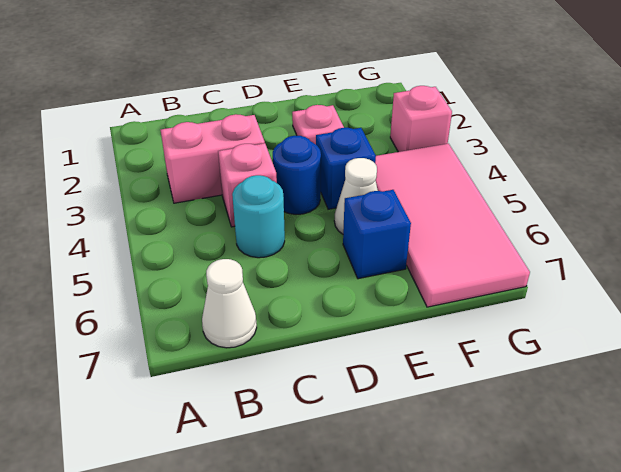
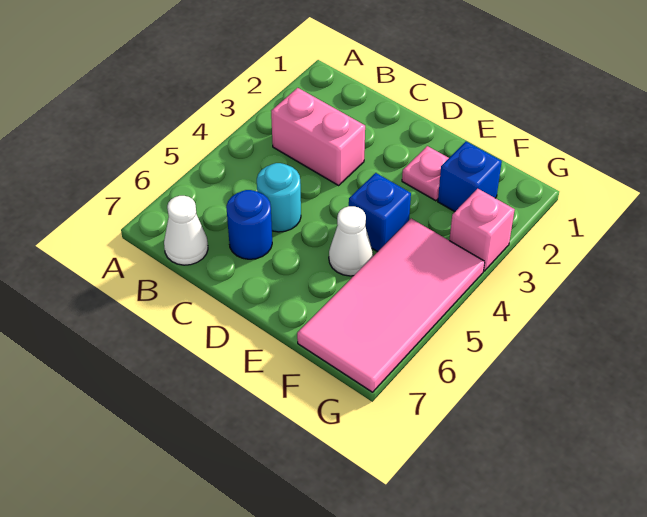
pink brick C4 level 1 -> none
blue round brick D4 level 1 -> blue round brick C6 level 1
blue brick E6 level 1 -> blue brick F2 level 1

